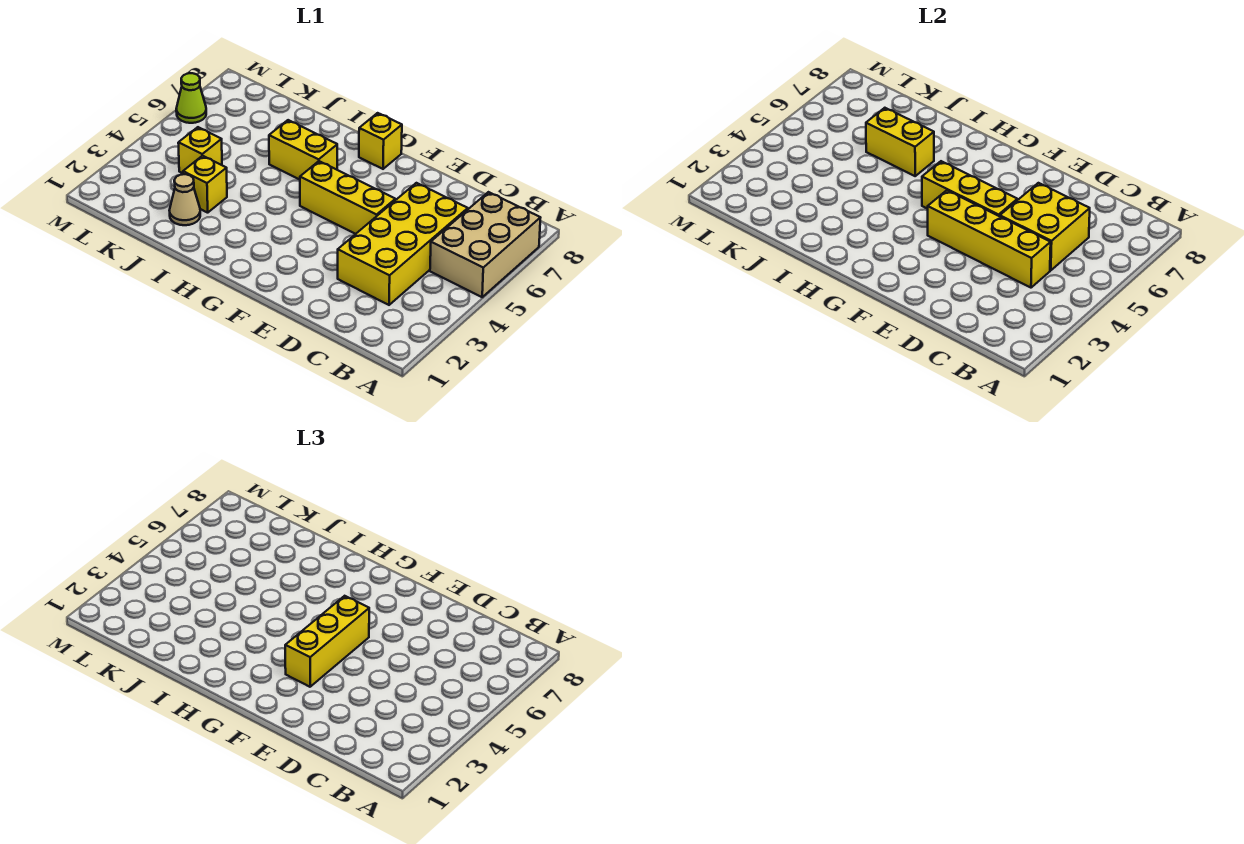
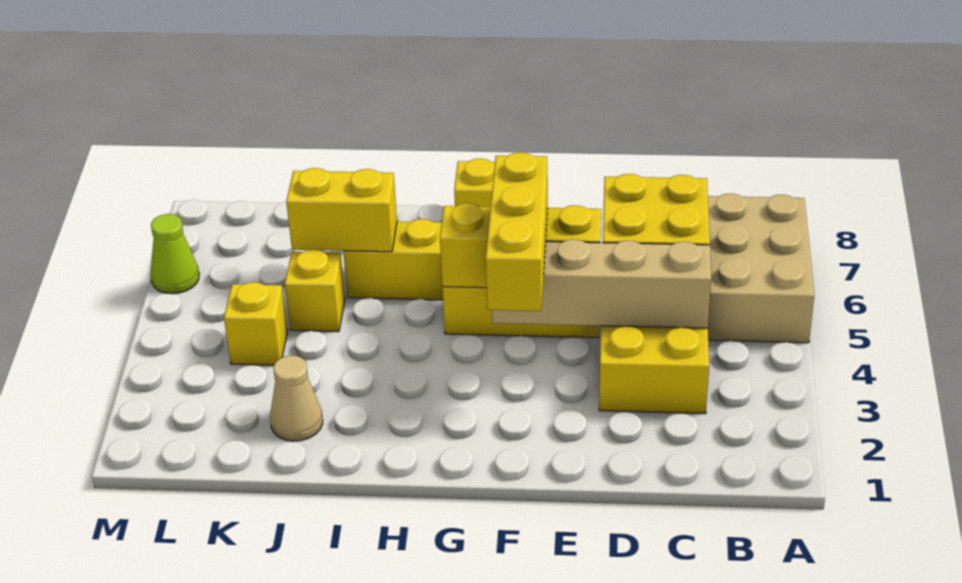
yellow brick C4:F4 level 2 -> tan brick C4:F4 level 2
yellow brick J3 level 1 -> yellow brick J5 level 1

